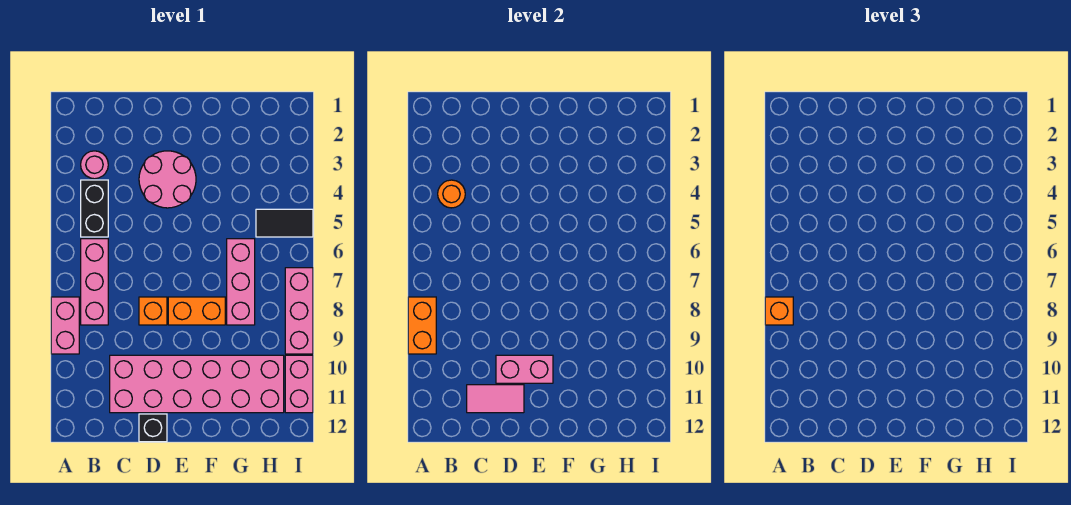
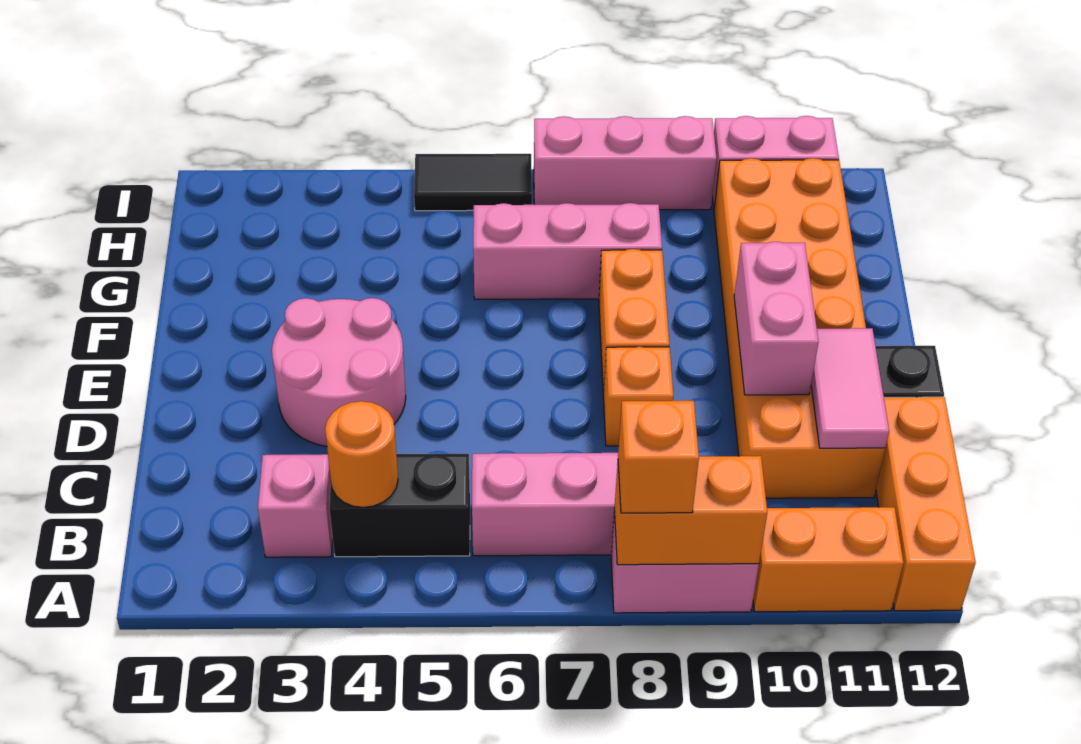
none -> orange brick A10:A11 level 1
none -> orange brick A12:C12 level 1
pink round brick B3 level 1 -> pink brick B3 level 1
pink brick C10:H11 level 1 -> orange brick C10:H11 level 1
black tile H5:I5 level 1 -> black tile I5:I6 level 1

